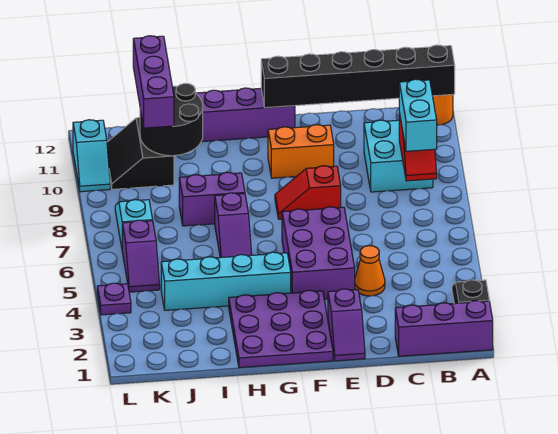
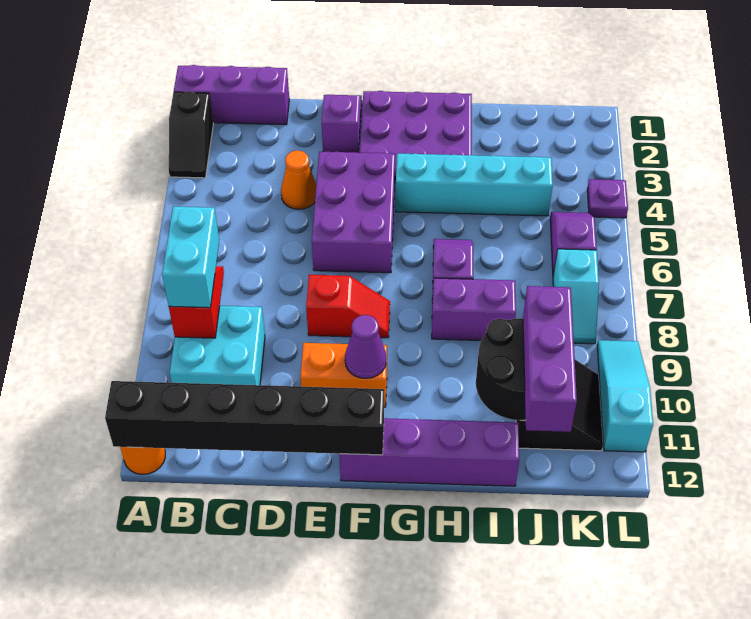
none -> purple cone F10 level 2
cyan slope L10:L11 level 1 top 11 -> cyan slope L9:L11 level 1 top 11

